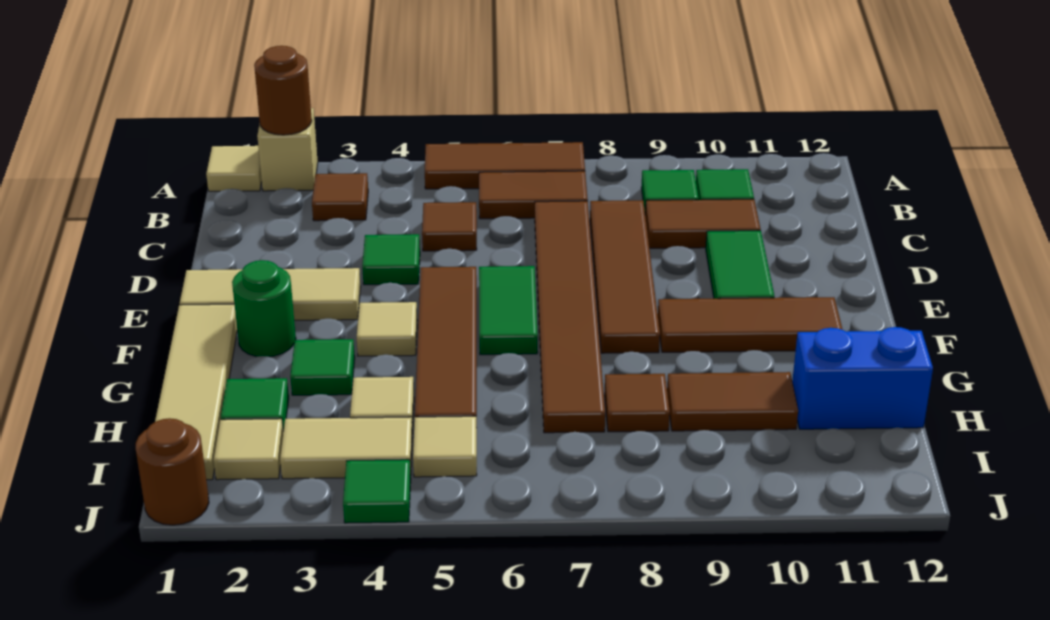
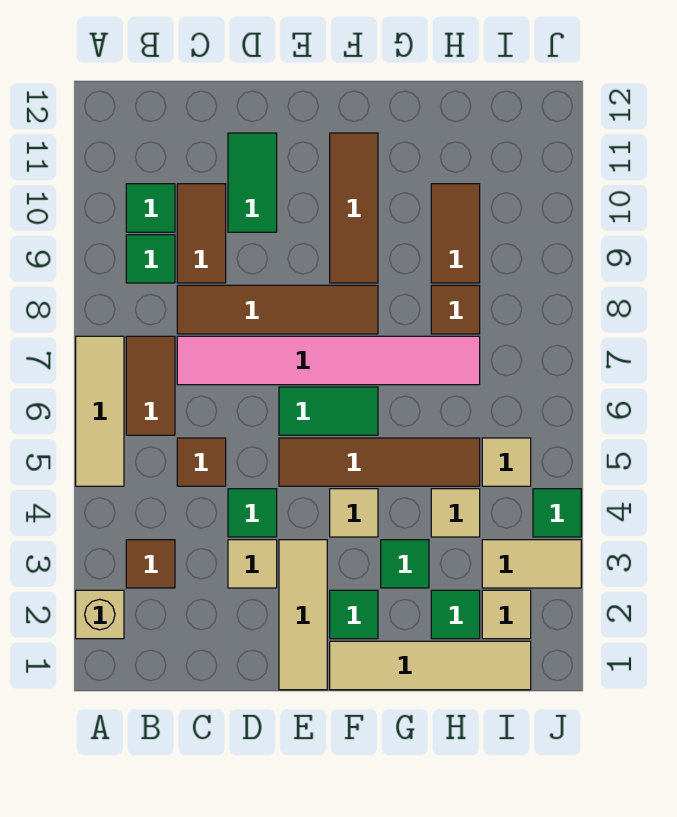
tan tile A1 level 1 -> tan tile D3 level 1
brown round brick A2 level 2 -> none
brown tile A5:A7 level 1 -> tan tile A5:A7 level 1
brown tile C7:H7 level 1 -> pink tile C7:H7 level 1
green tile D10:E10 level 1 -> green tile D10:D11 level 1
green round brick F2 level 1 -> green tile F2 level 1
blue brick H11:H12 level 1 -> none
tan tile I3:I4 level 1 -> tan tile I3:J3 level 1
brown round brick J1 level 1 -> none

